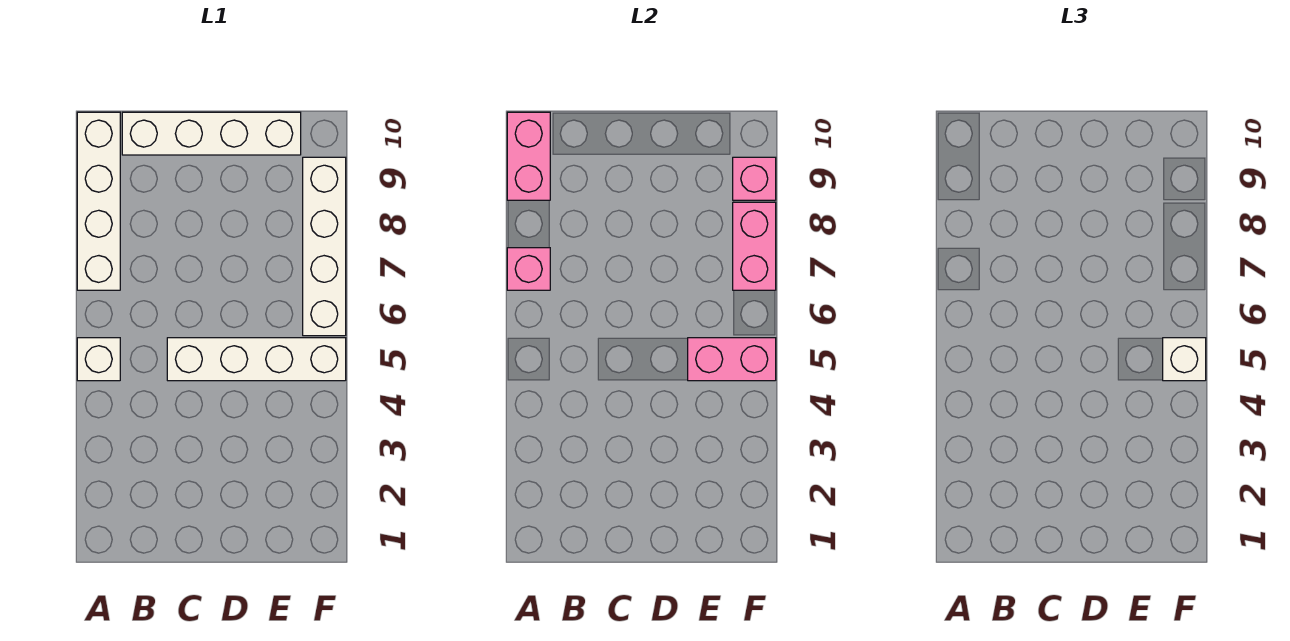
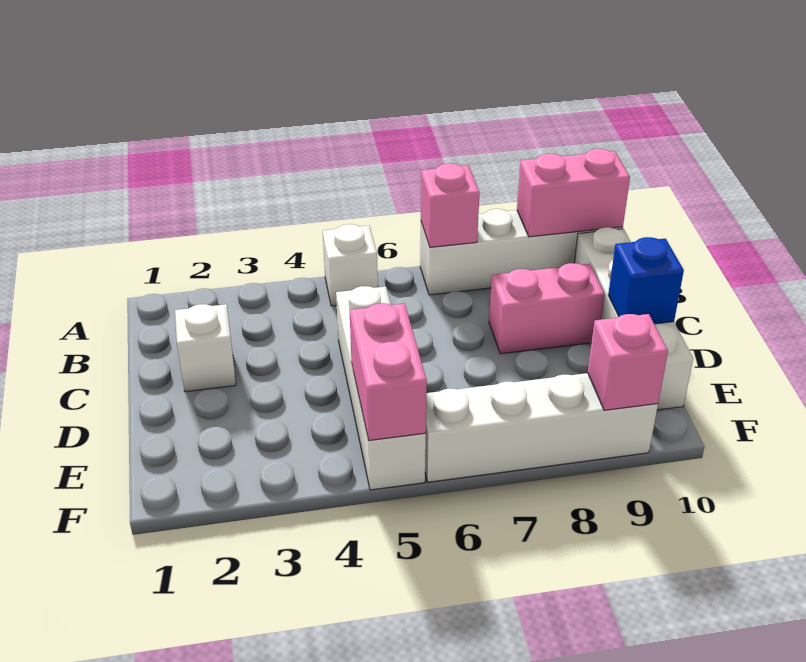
none -> blue brick D10 level 2
white brick F5 level 3 -> white brick C2 level 1
pink brick F7:F8 level 2 -> pink brick C8:C9 level 1

